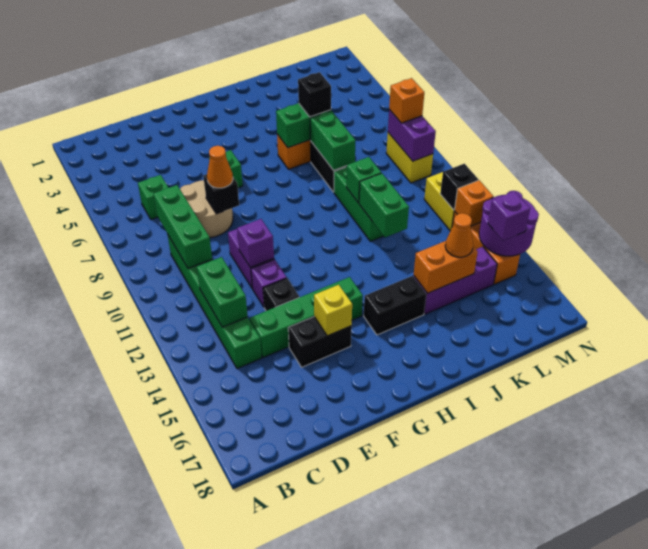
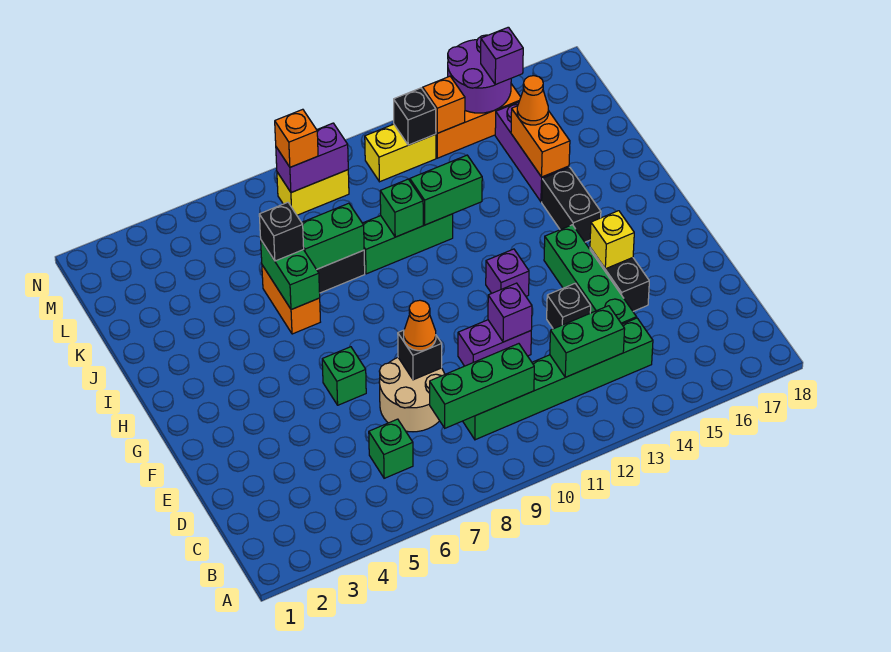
purple brick E12 level 1 -> purple brick G12 level 1

